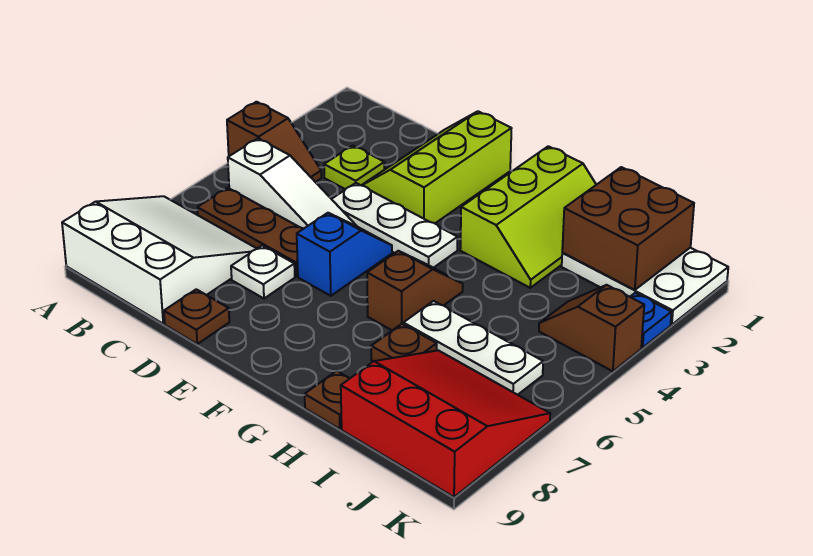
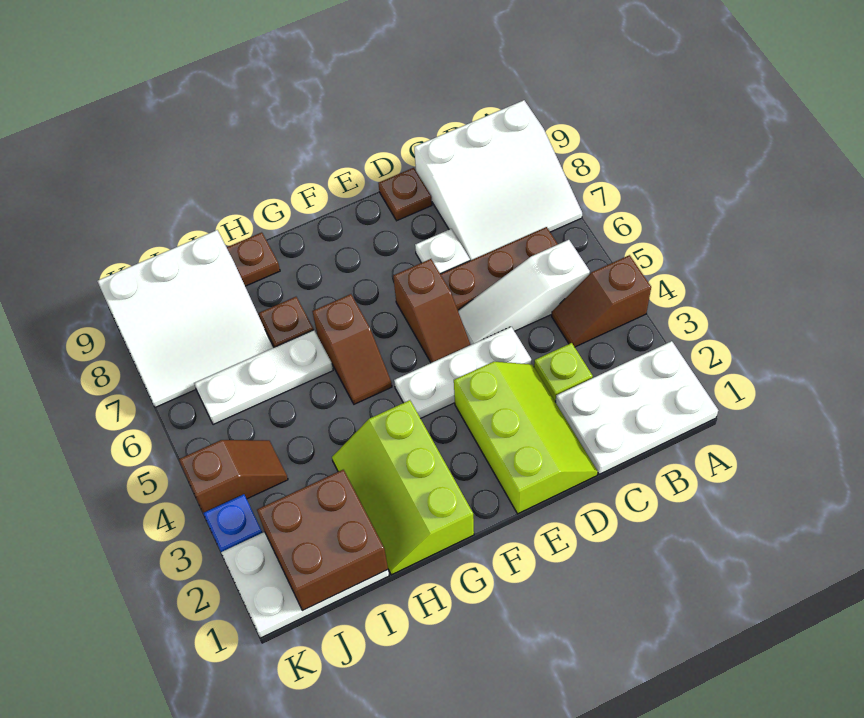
none -> white plate A1:C2 level 1
blue slope E5:E6 level 1 top 6 -> brown slope E5:E6 level 1 top 6
red slope I7:K9 level 1 top 9 -> white slope I7:K9 level 1 top 9

